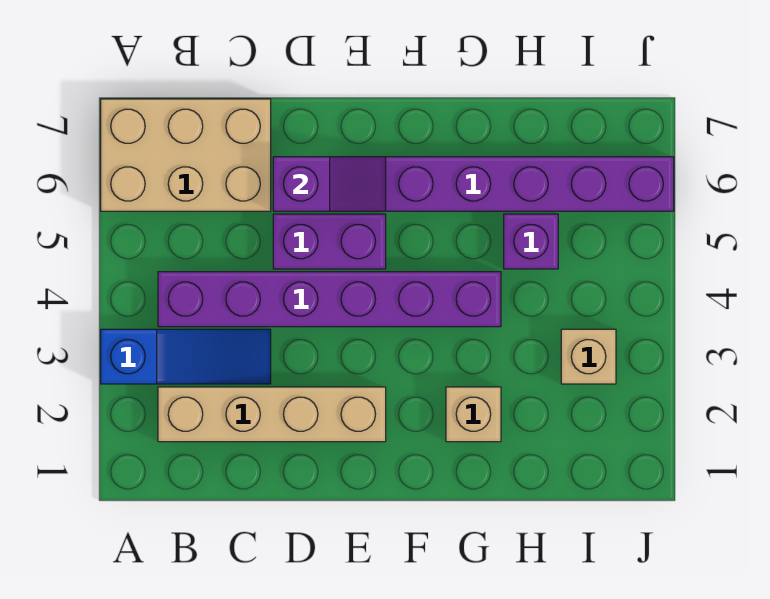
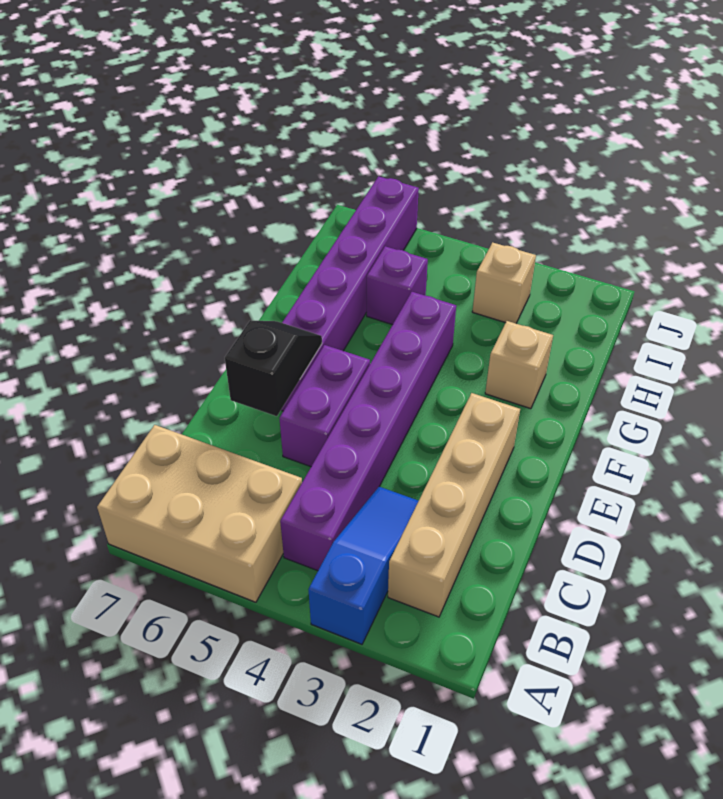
tan brick A6:C7 level 1 -> tan brick A5:B7 level 1
purple slope D6:E6 level 2 top D -> black slope D6:E6 level 2 top D

